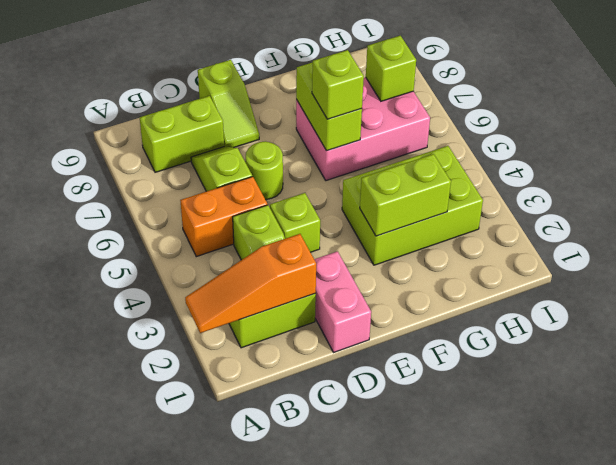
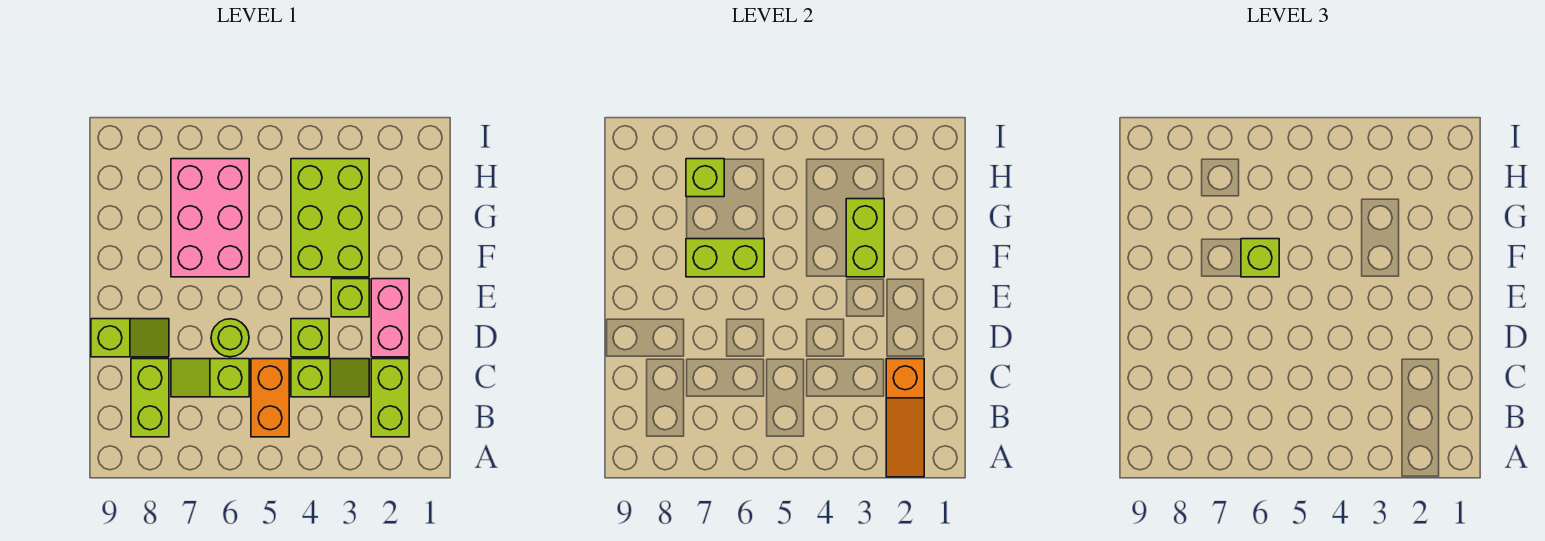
pink brick D1:D2 level 1 -> pink brick D2:E2 level 1
none -> lime brick E3 level 1

